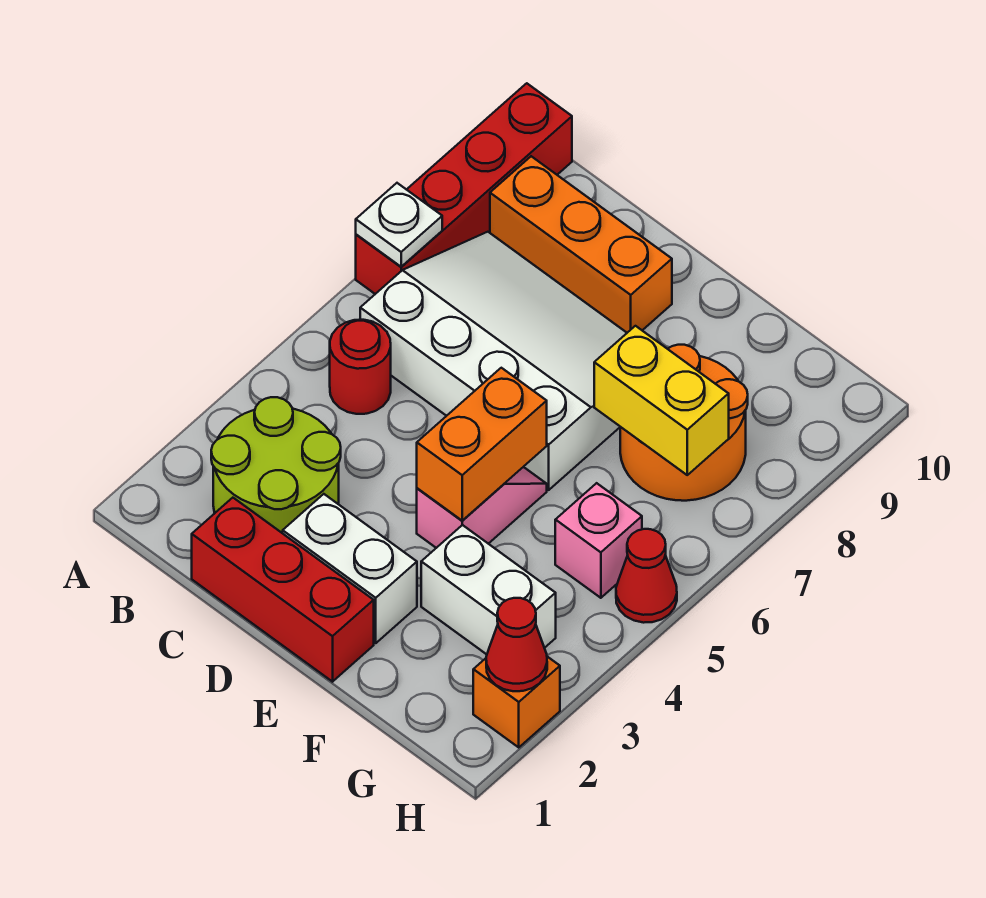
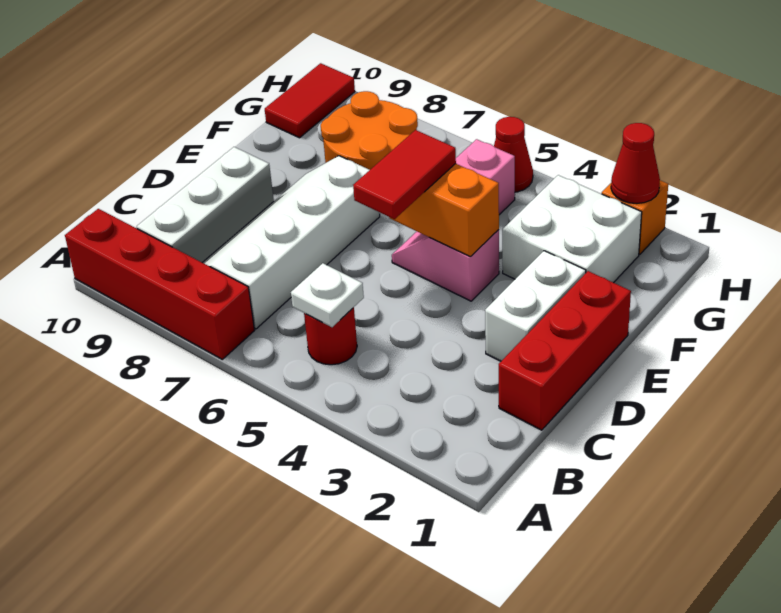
white plate A7 level 2 -> white plate B5 level 2
lime round brick B2:C3 level 1 -> none
white slope B6:E8 level 1 top 6 -> white slope B7:E8 level 1 top 7
orange brick B9:D9 level 1 -> white brick B9:D9 level 1
none -> red tile D5:E5 level 3
white brick F3:G3 level 1 -> white brick F2:G3 level 1
yellow brick F7:G7 level 2 -> none
none -> red tile G10:H10 level 1

